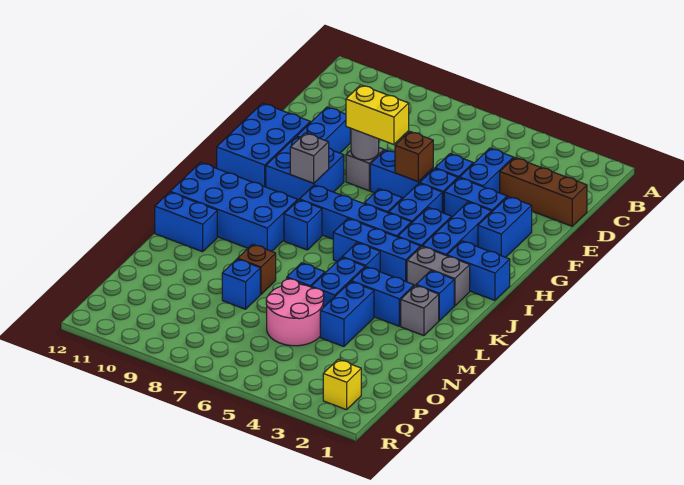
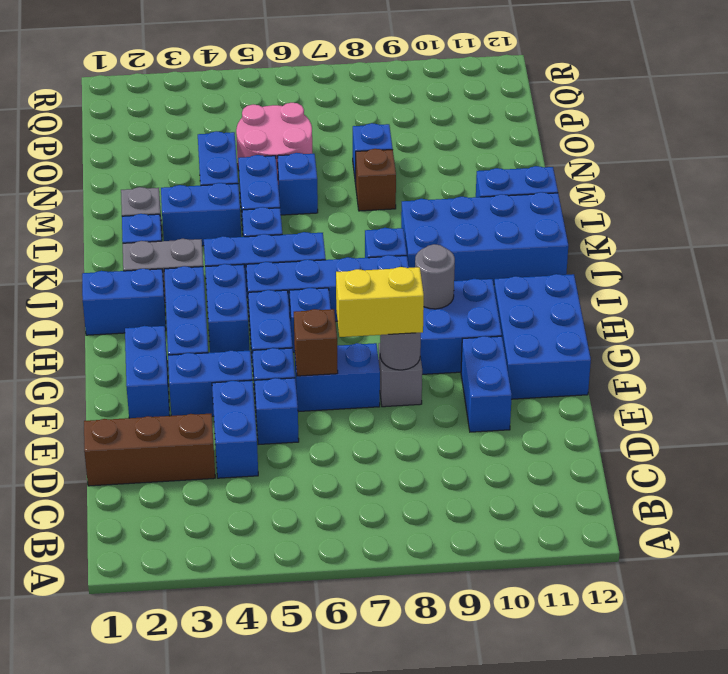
grey brick H9 level 2 -> grey round brick H9 level 2
yellow brick Q2 level 1 -> none

